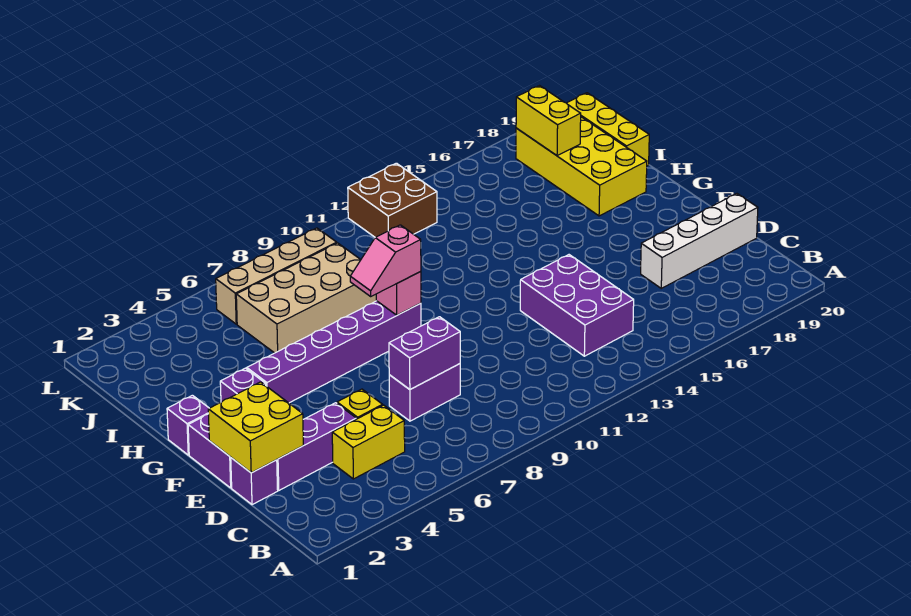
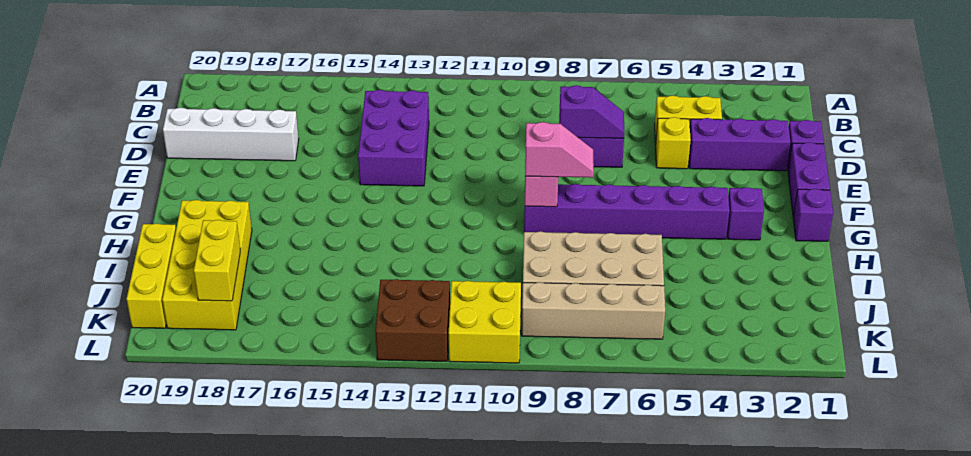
yellow brick D1:E2 level 2 -> yellow brick K10:L11 level 1
purple brick D7:D8 level 2 -> purple slope D7:D8 level 2 top 8

